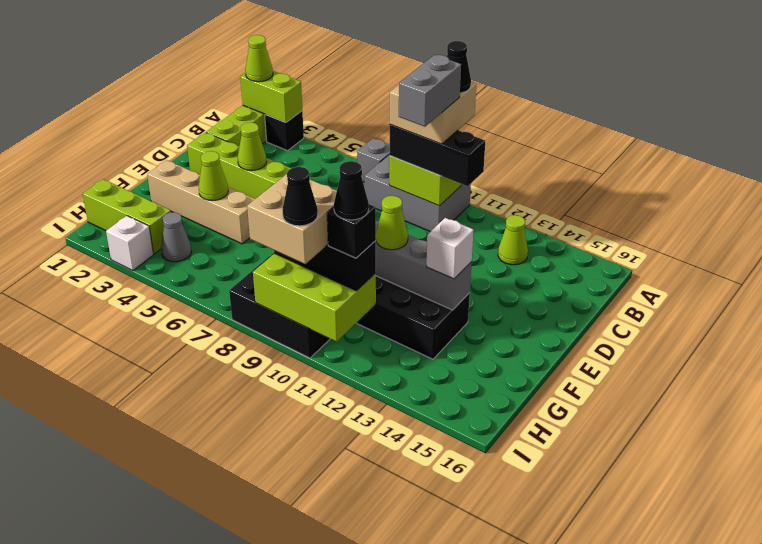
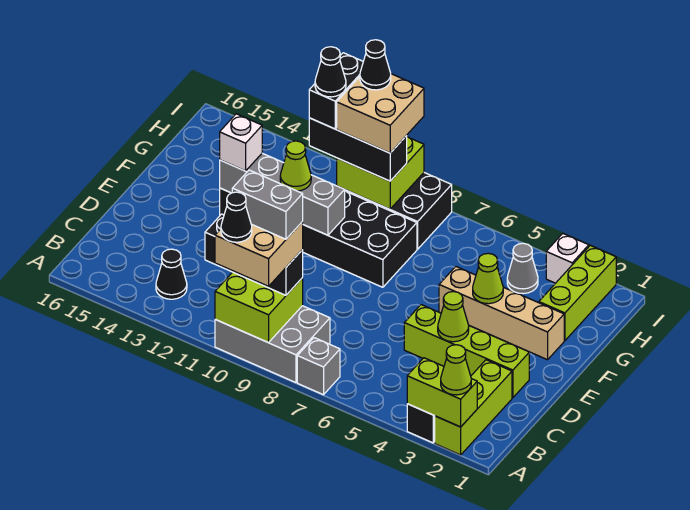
grey brick B10:C10 level 5 -> grey brick B9:B10 level 5
lime cone B13 level 1 -> black cone B13 level 1
lime brick H1:H3 level 1 -> lime brick G2:I2 level 1
lime brick H9:I11 level 2 -> lime brick H9:I10 level 2
black brick H11 level 4 -> black brick H11:I11 level 4

